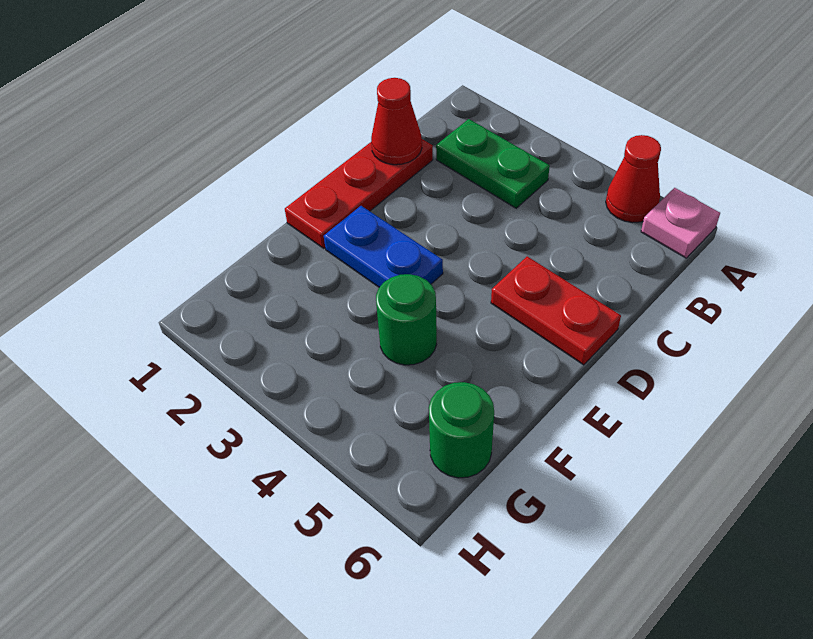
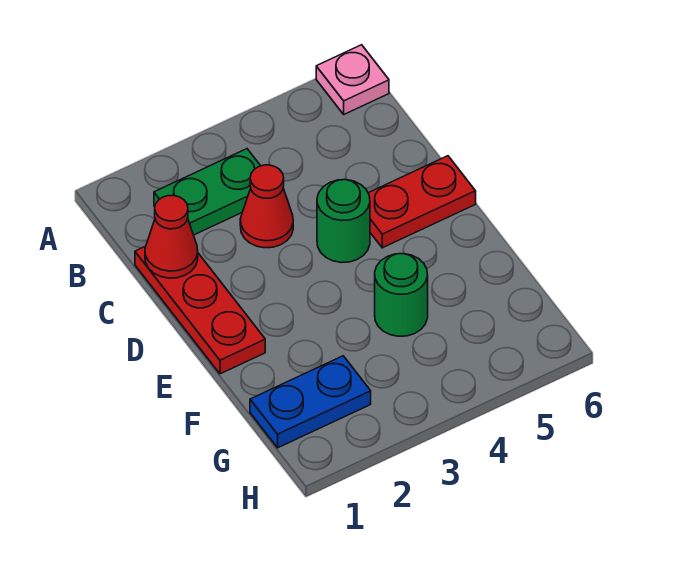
red cone A5 level 1 -> red cone C3 level 1
blue plate E2:E3 level 1 -> blue plate G1:G2 level 1
green round brick G6 level 1 -> green round brick D4 level 1

